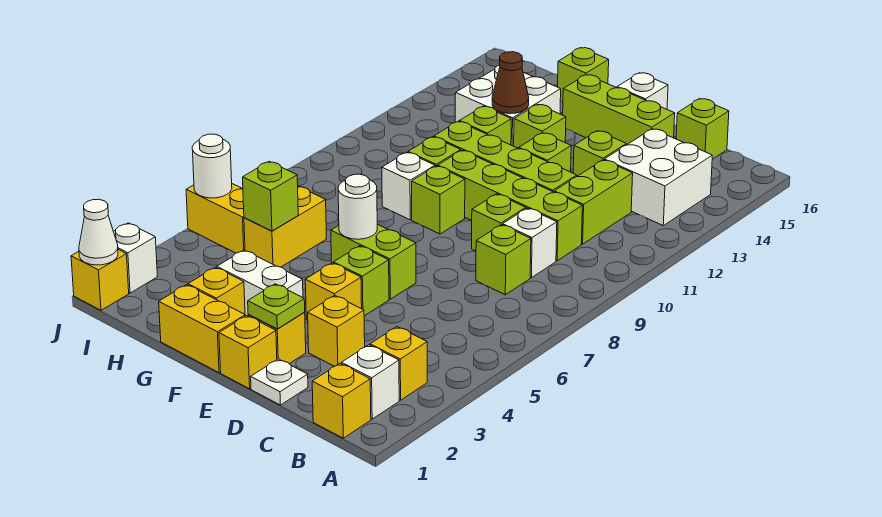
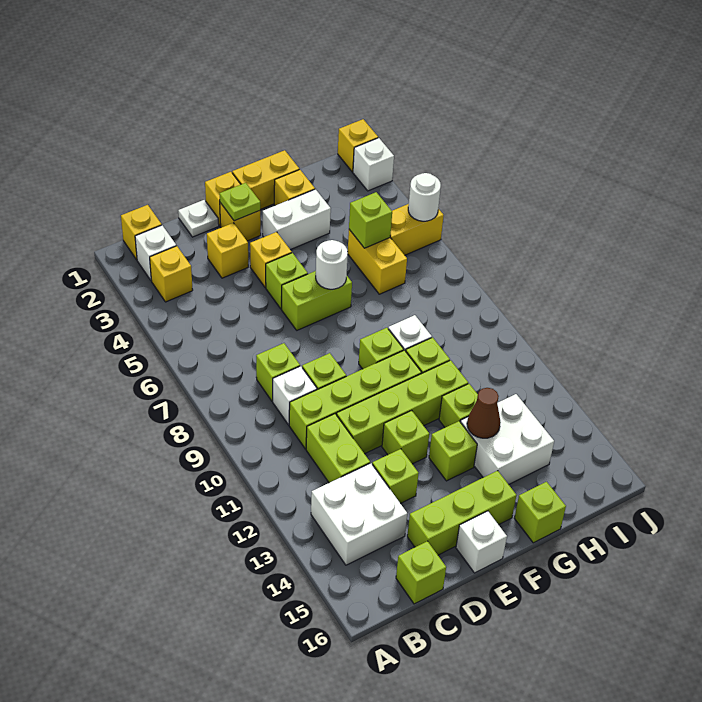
white cone J1 level 2 -> none

